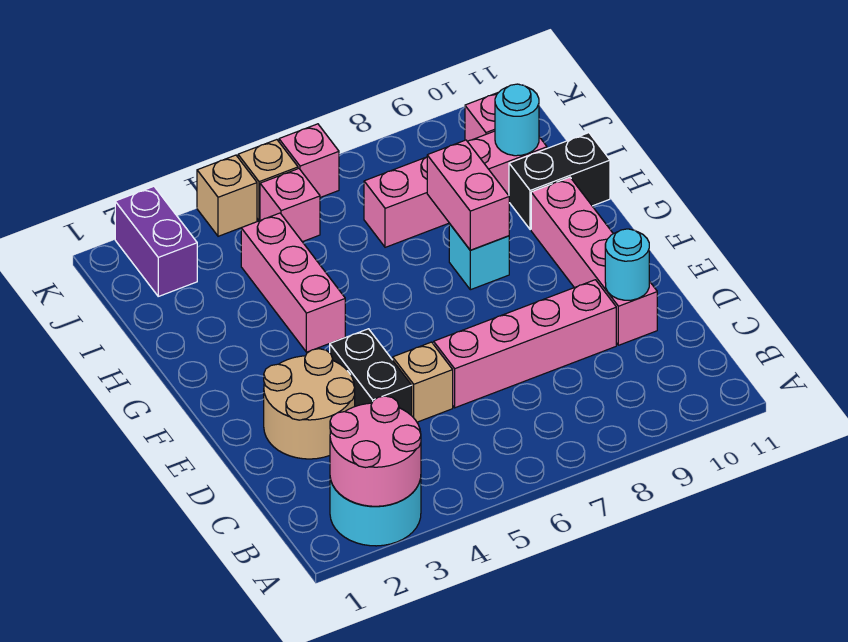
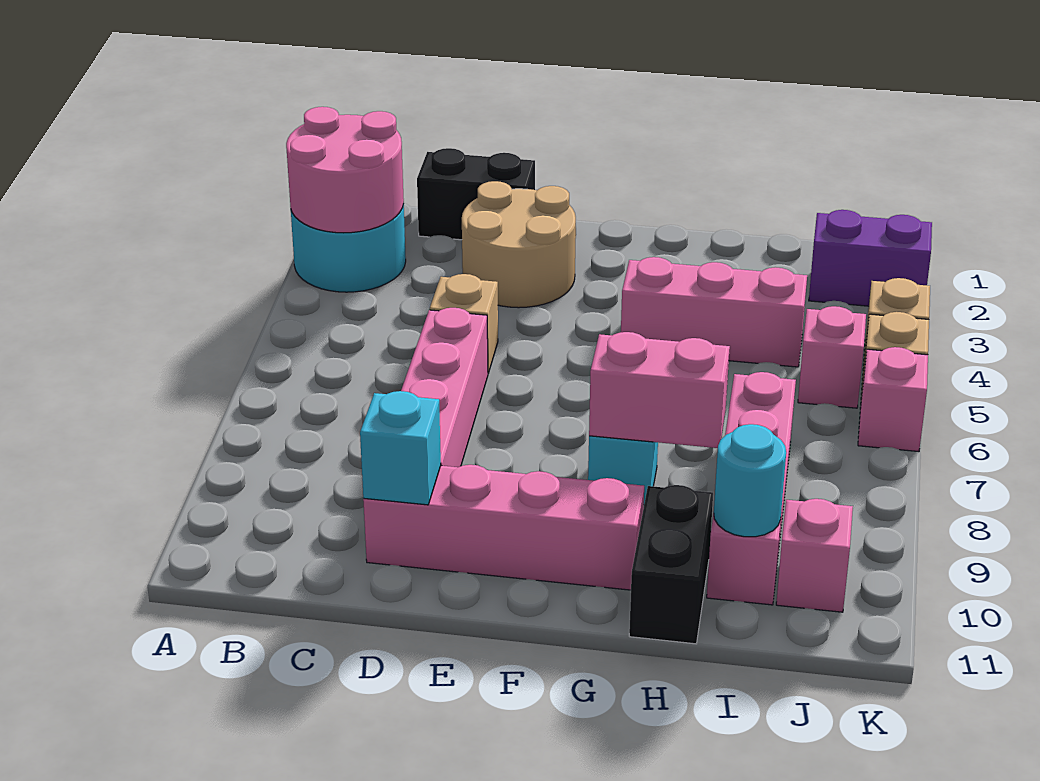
black brick D4:E4 level 1 -> black brick C1:D1 level 1
cyan round brick D10 level 2 -> cyan brick D10 level 2

